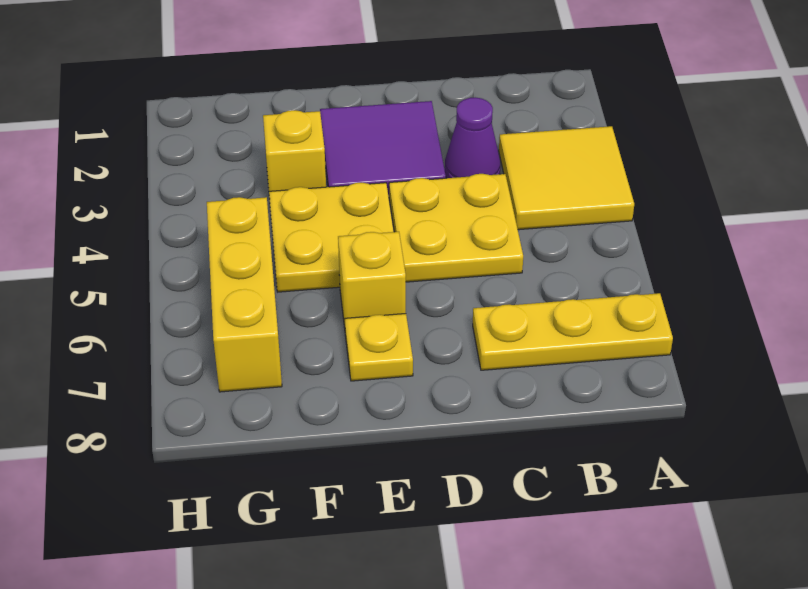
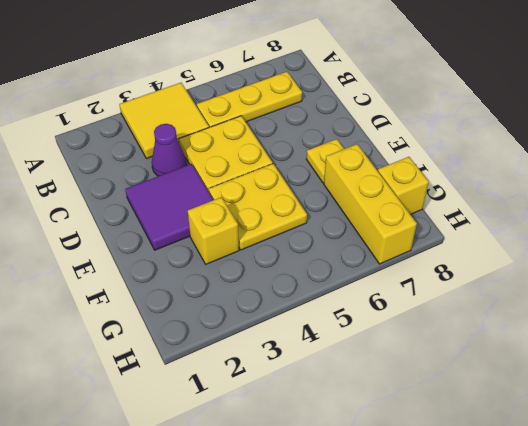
yellow plate A7:C7 level 1 -> yellow plate B5:B7 level 1
yellow brick E6 level 1 -> yellow brick G8 level 1
yellow brick G5:G7 level 1 -> yellow brick F7:H7 level 1

